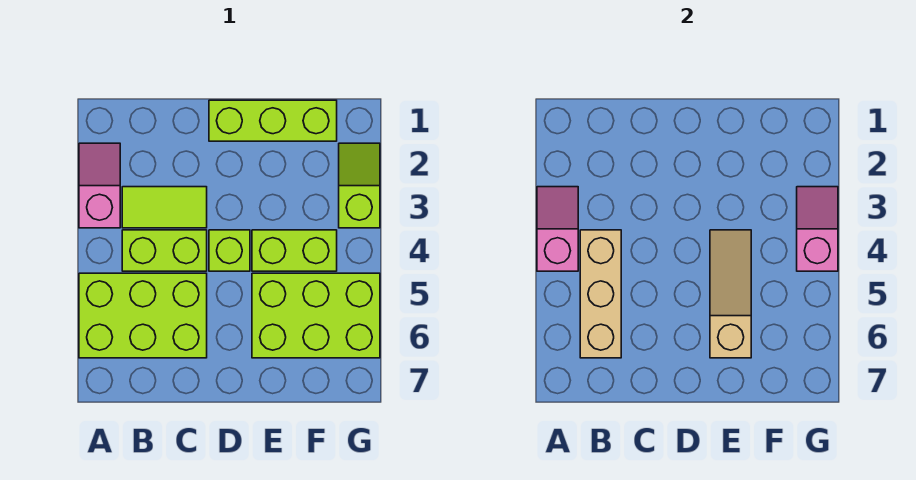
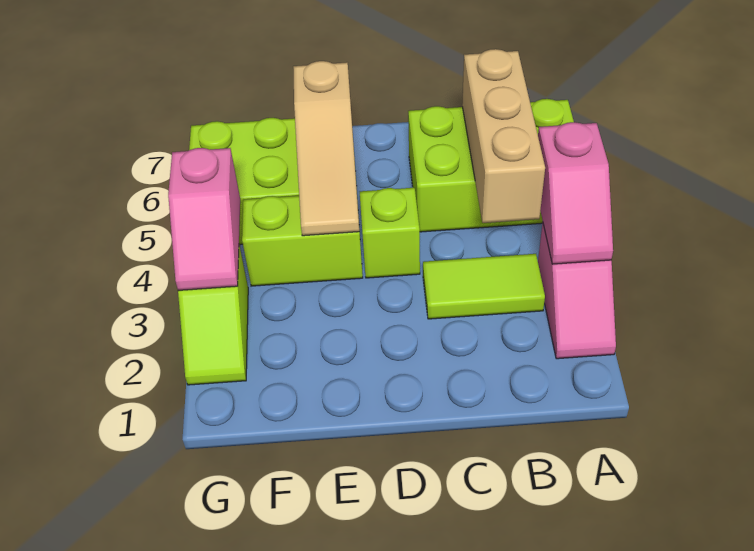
lime brick B4:C4 level 1 -> none
lime brick D1:F1 level 1 -> none

